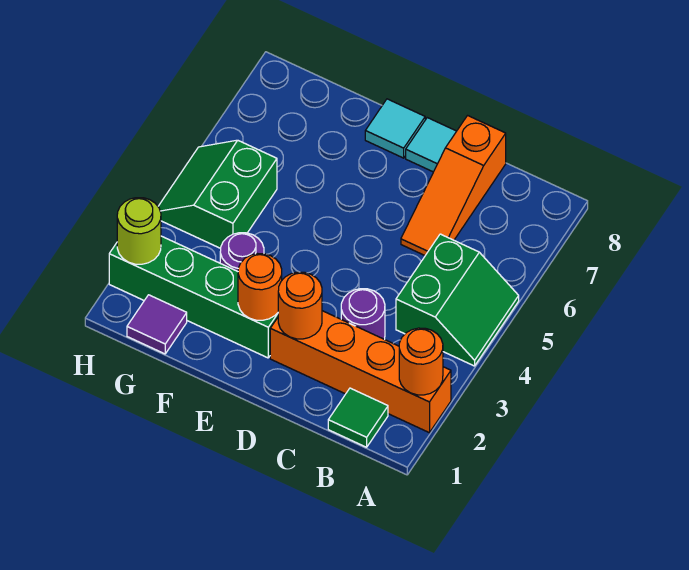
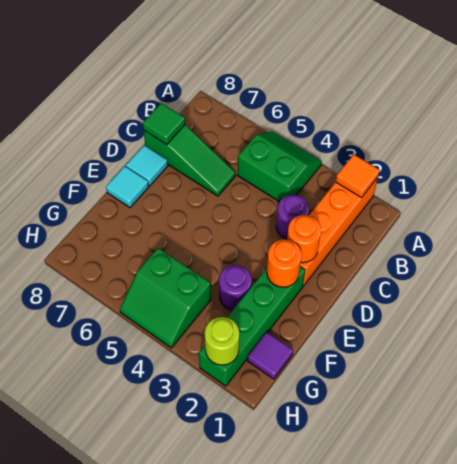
orange round brick A2 level 2 -> orange tile A2 level 2
green tile B1 level 1 -> green tile C8 level 2
orange slope C6:C8 level 1 top 8 -> green slope C6:C8 level 1 top 8

